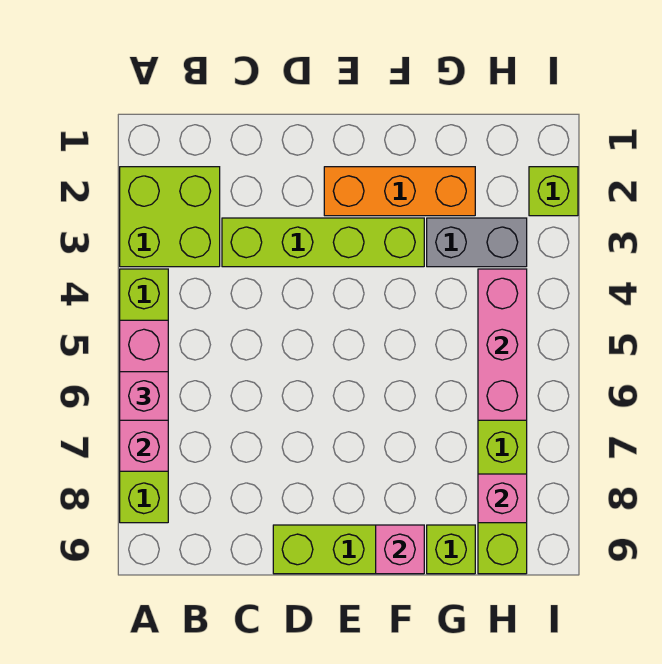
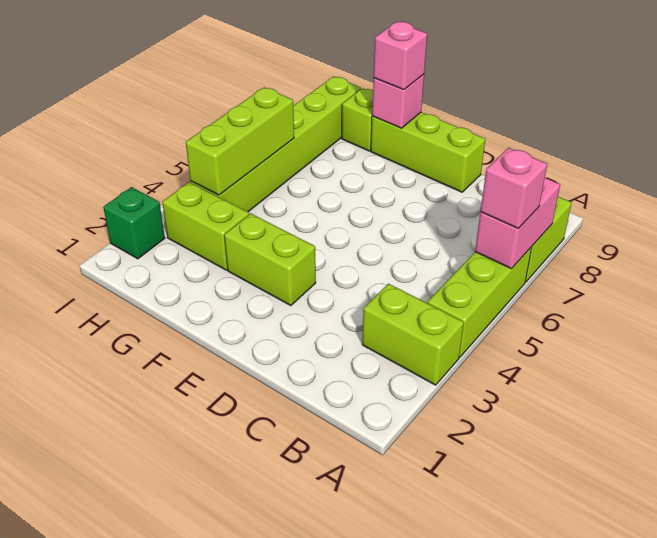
lime brick A2:B3 level 1 -> lime brick A3:B3 level 1
pink brick A5:A7 level 2 -> pink brick A6:A7 level 2
lime brick C3:F3 level 1 -> lime brick E3:F3 level 1
orange brick E2:G2 level 1 -> none
grey brick G3:H3 level 1 -> lime brick G3:H3 level 1
pink brick H4:H6 level 2 -> lime brick H4:H6 level 2
pink brick H8 level 2 -> pink brick F9 level 3
lime brick I2 level 1 -> green brick I2 level 1

